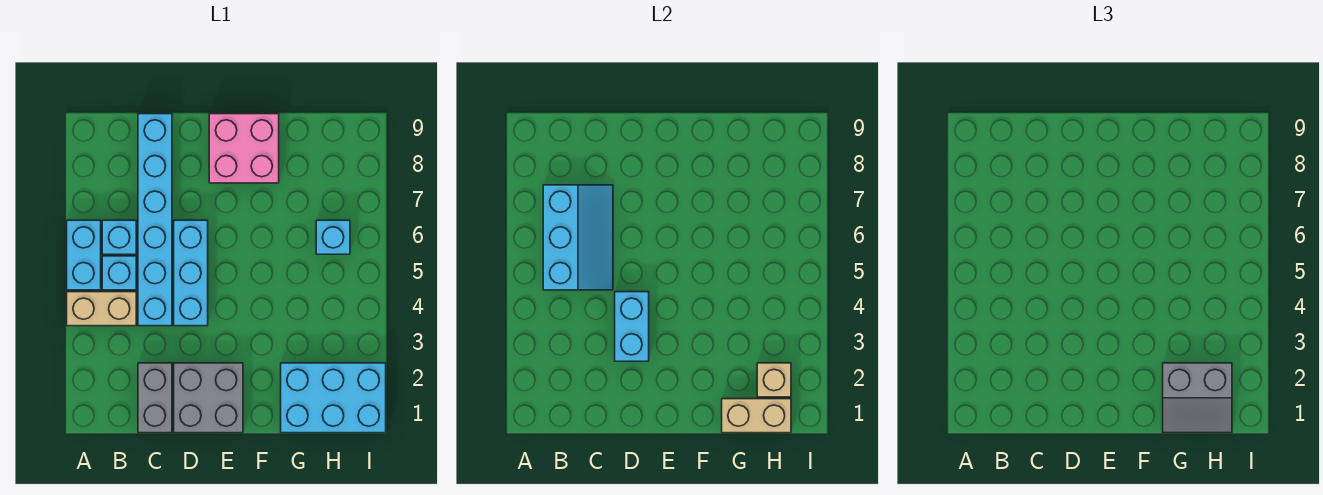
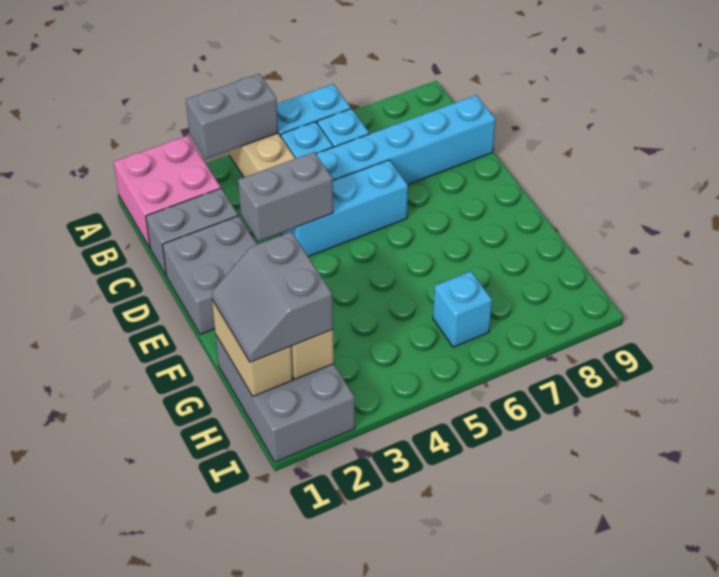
none -> grey brick A3:A4 level 2
cyan slope B5:C7 level 2 top B -> none
cyan brick D3:D4 level 2 -> grey brick D3:D4 level 2
pink brick E8:F9 level 1 -> pink brick A1:B2 level 1
cyan brick G1:I2 level 1 -> grey brick G1:I2 level 1

